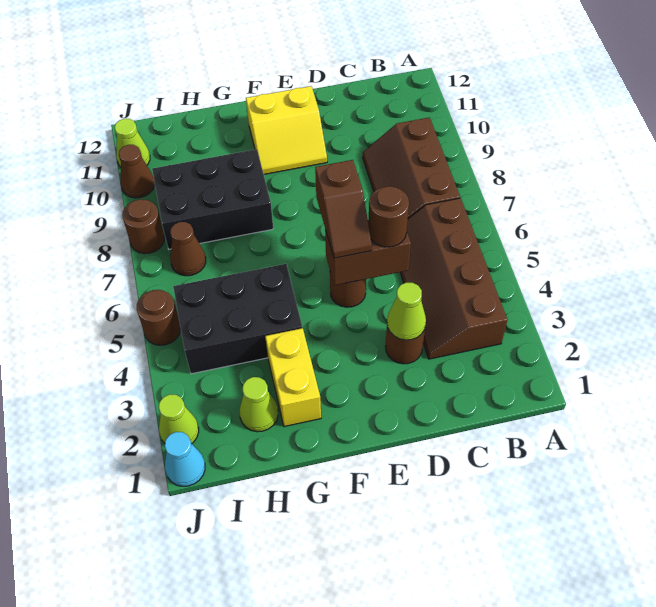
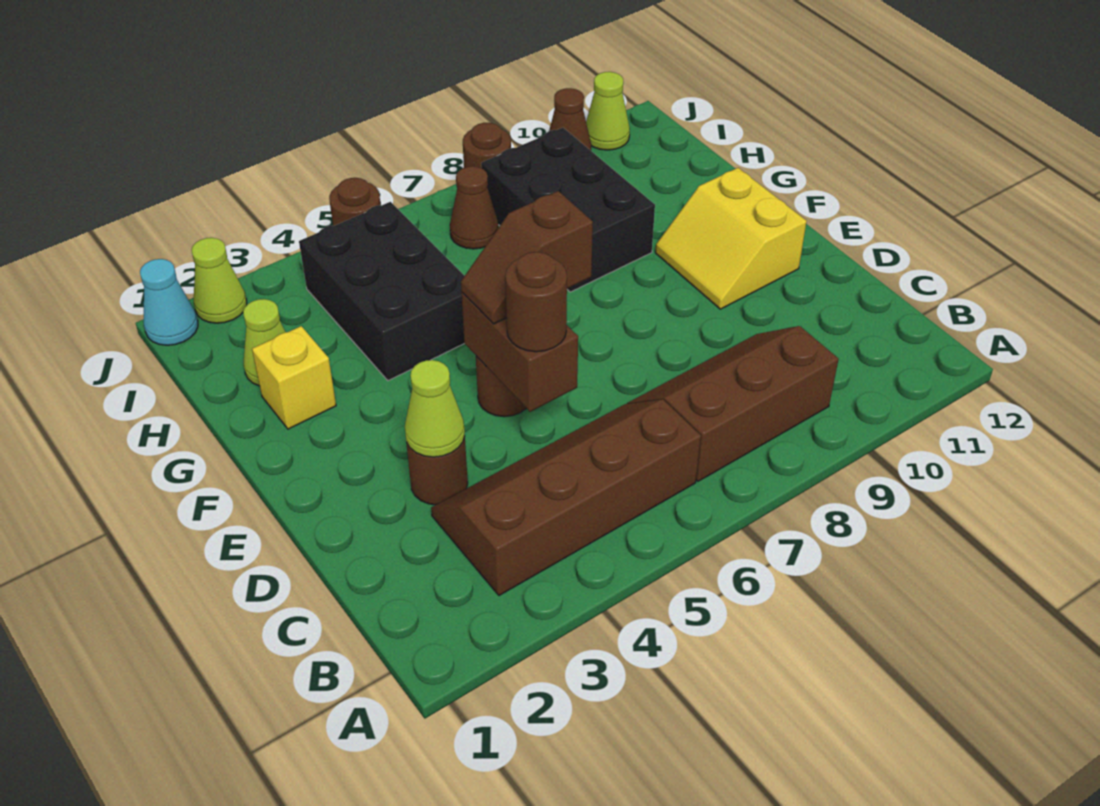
yellow brick G2:G3 level 1 -> yellow brick G2 level 1

